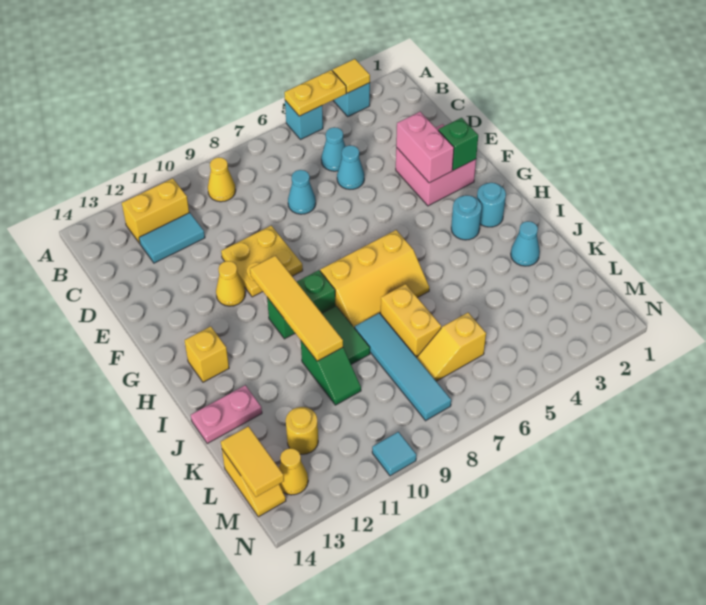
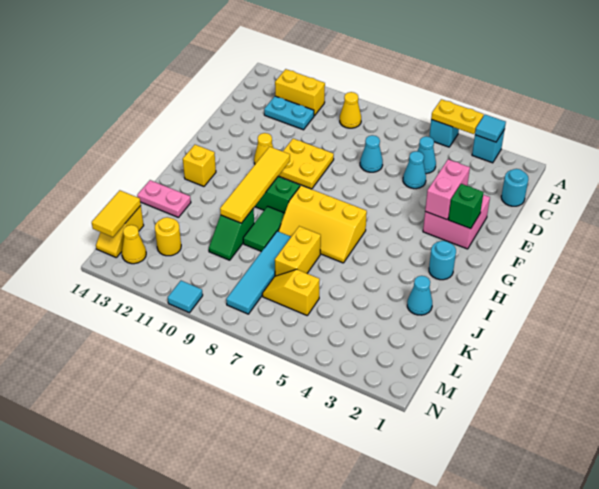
yellow tile A3 level 2 -> cyan tile A3 level 2
cyan tile C11:C12 level 1 -> cyan plate C11:C12 level 1
cyan round brick H3 level 1 -> cyan round brick C1 level 1

